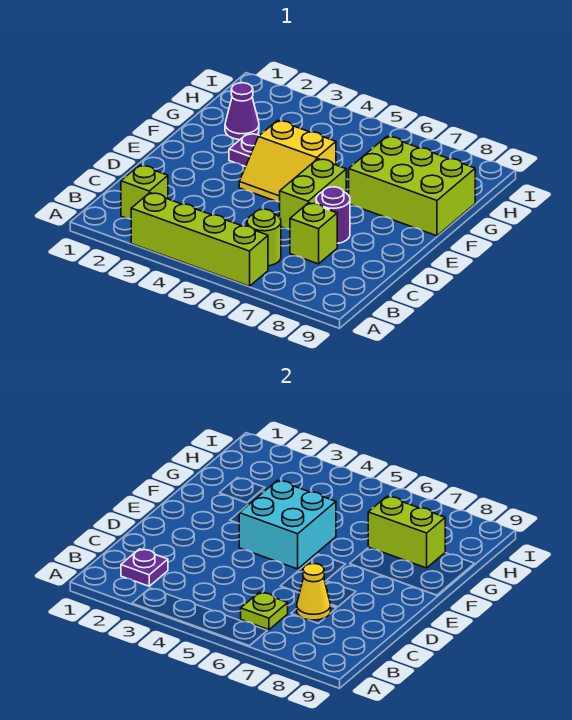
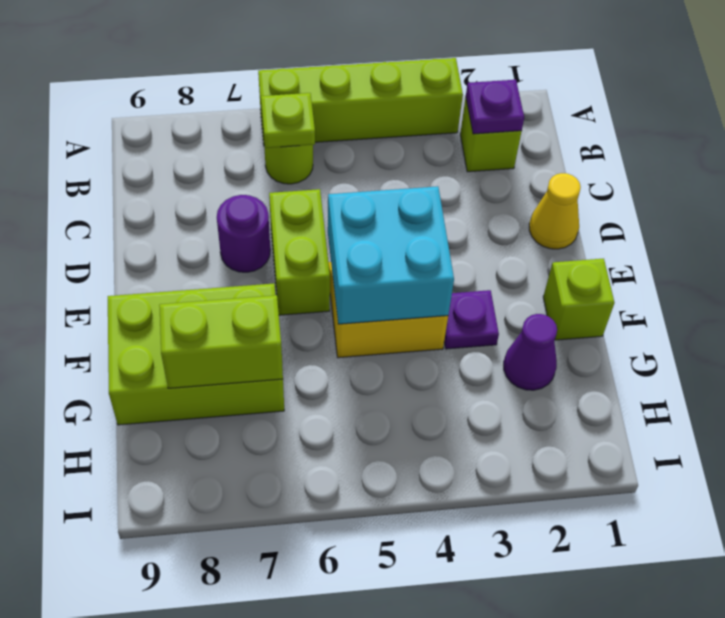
lime brick C7 level 1 -> lime brick F1 level 1
yellow cone C7 level 2 -> yellow cone D1 level 1

